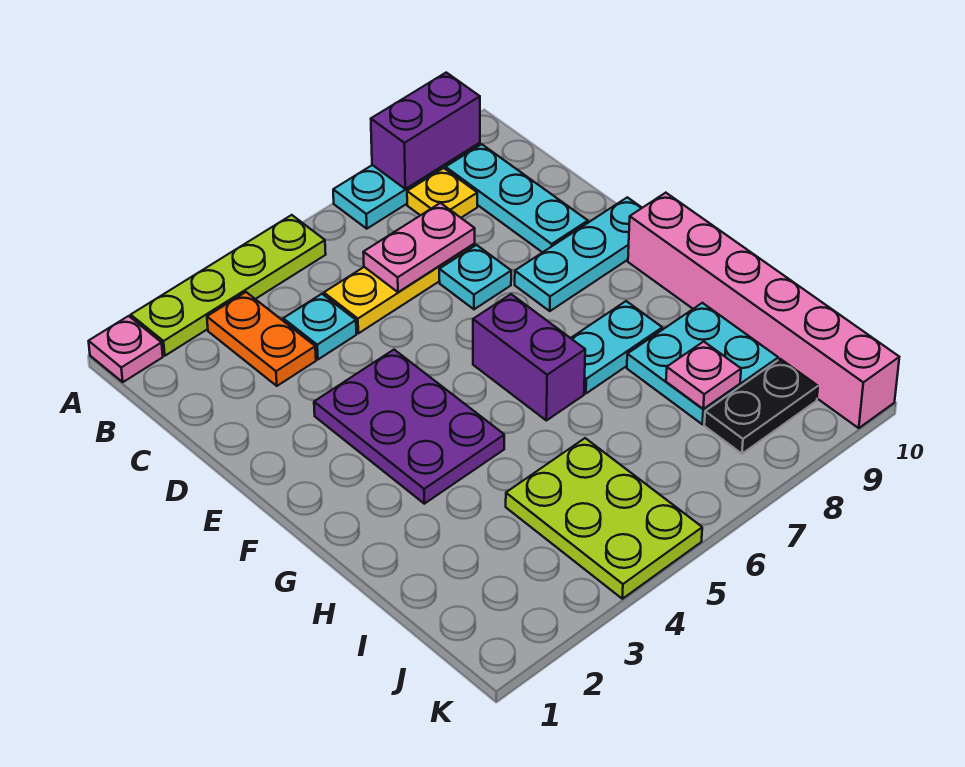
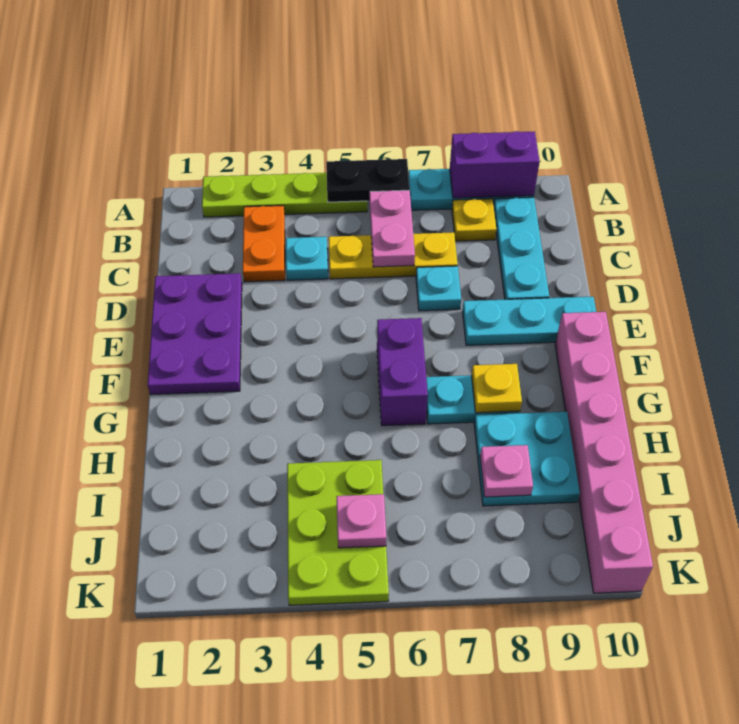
pink plate A1 level 1 -> pink plate J5 level 2
pink plate C6:C7 level 2 -> pink plate B6:C6 level 2
purple plate E3:G4 level 1 -> purple plate D1:F2 level 1
none -> yellow plate G8 level 2
black plate J8:J9 level 1 -> black plate A5:A6 level 2

